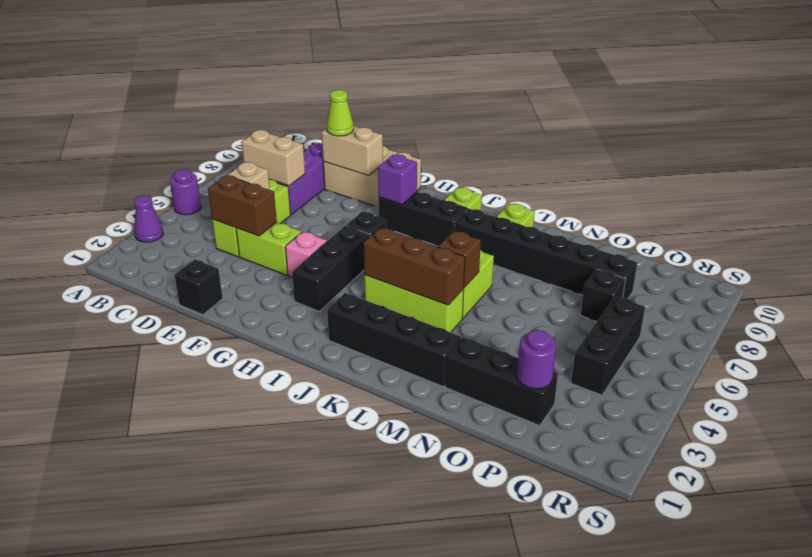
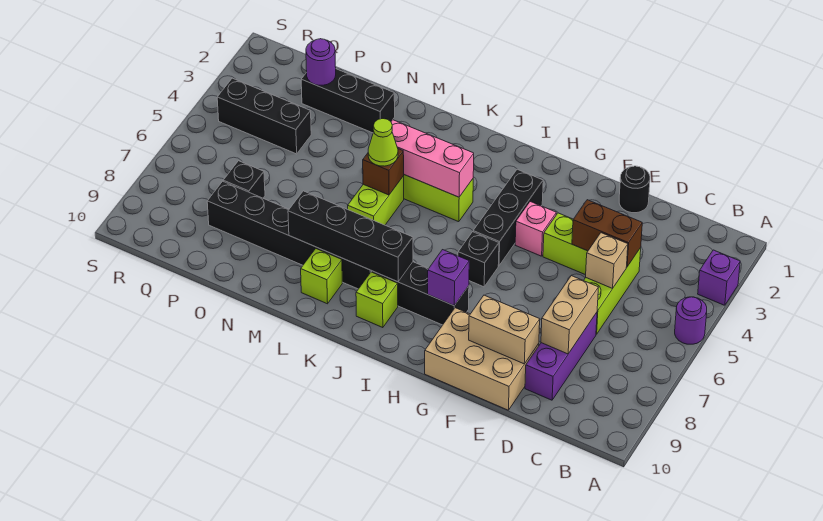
purple cone A3 level 1 -> purple brick A3 level 1
tan brick C7:D7 level 2 -> tan brick D7:D8 level 2
black brick E1 level 1 -> black round brick E1 level 1
lime cone E9 level 3 -> lime cone L5 level 3
black brick J2:M2 level 1 -> black brick J8:M8 level 2
brown brick J4:L4 level 2 -> pink brick J4:L4 level 2
black brick Q4:Q6 level 1 -> black brick P4:R4 level 1

